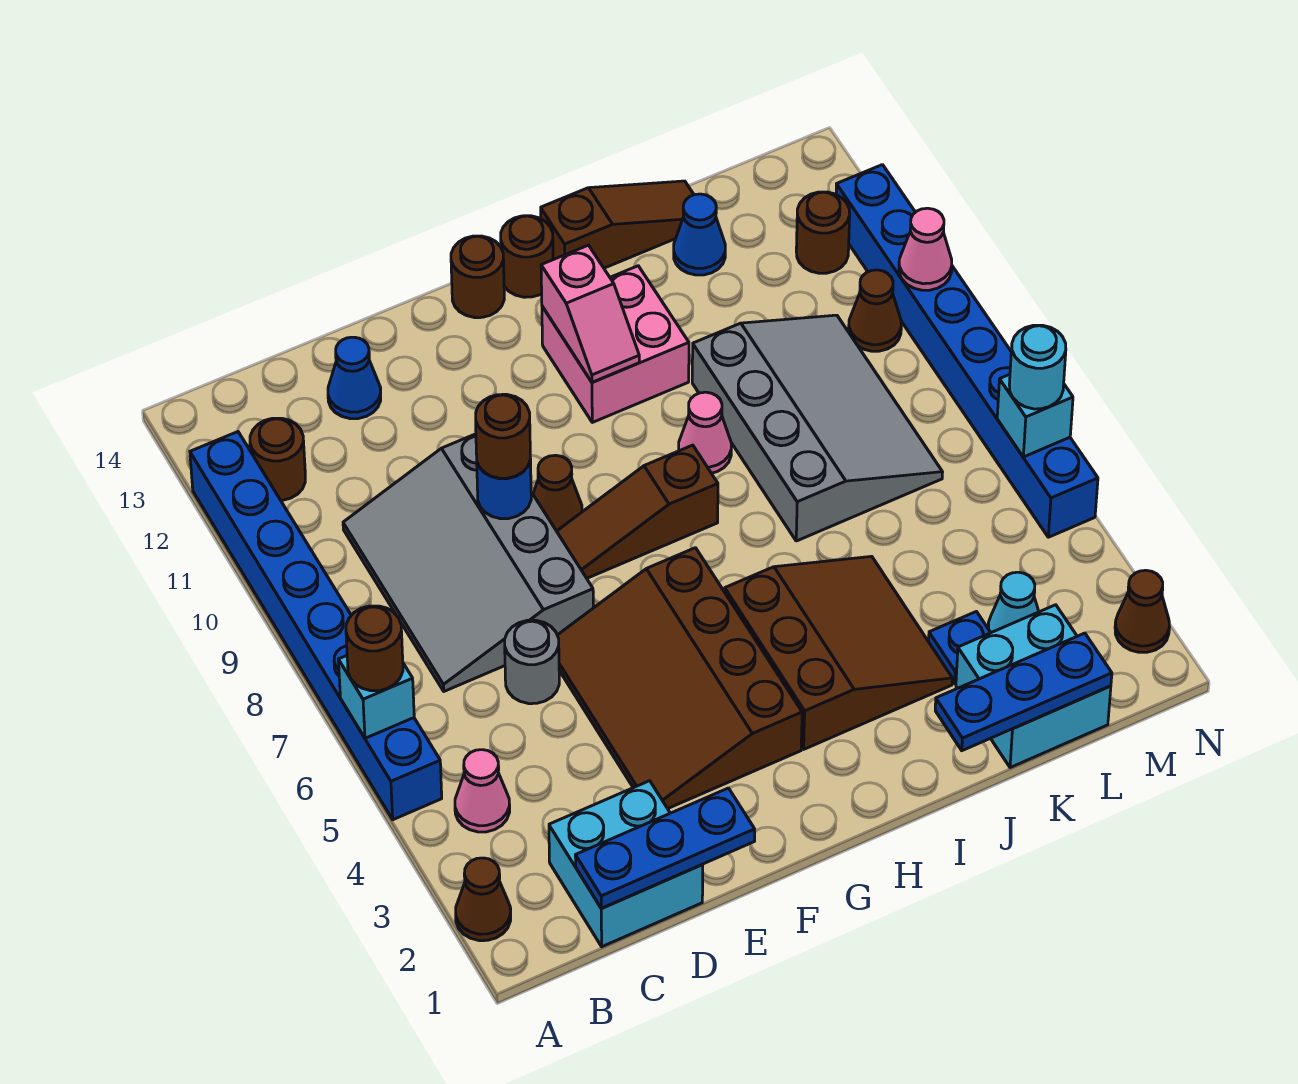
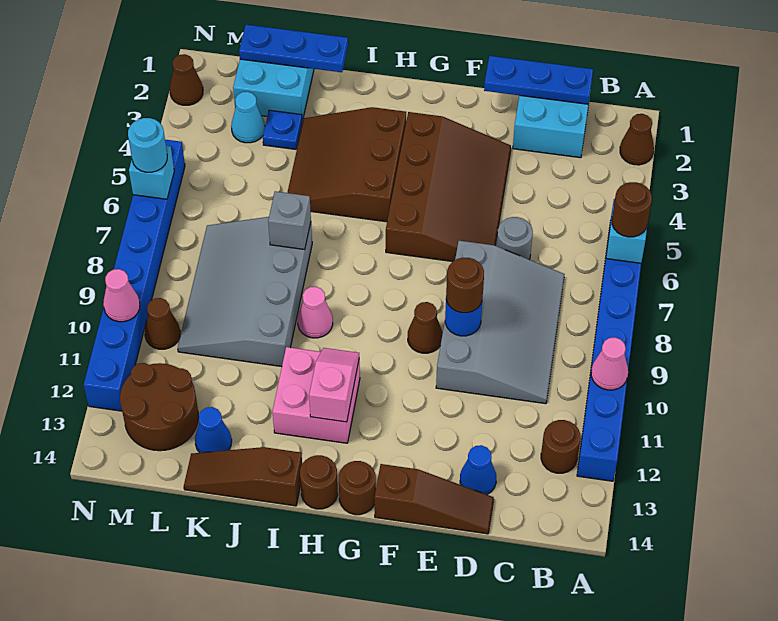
pink cone B4 level 1 -> pink cone A10 level 2
brown slope F8:H8 level 1 top H -> brown slope D14:F14 level 1 top F
none -> grey brick J7 level 2
brown round brick M12 level 1 -> brown round brick L12:M13 level 1

